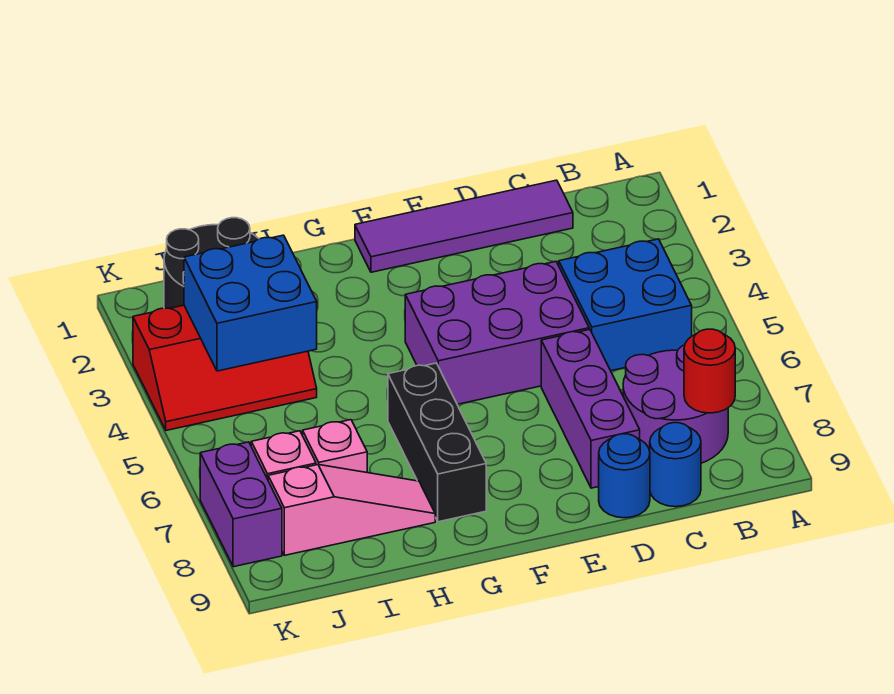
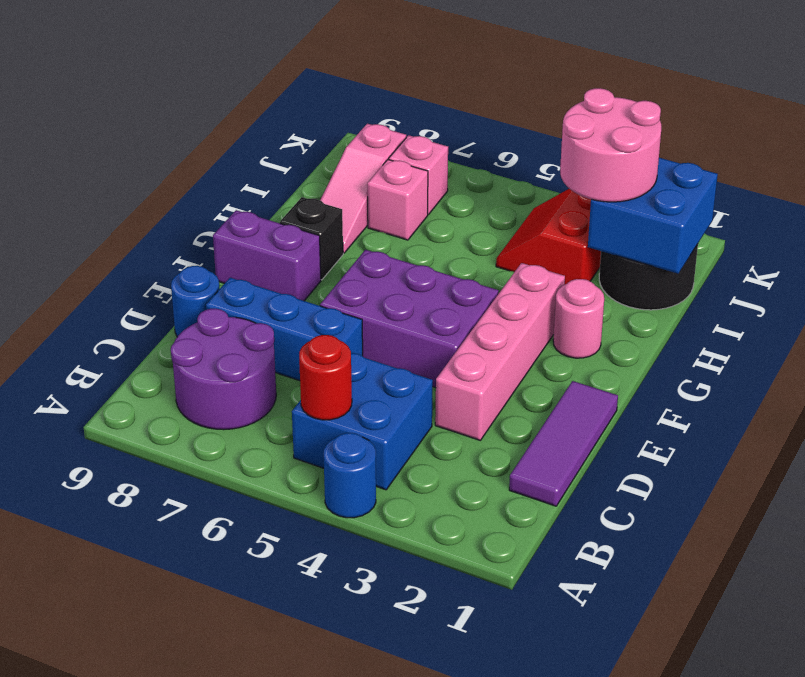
red round brick B8 level 2 -> red round brick B5 level 2
purple tile C1:F1 level 1 -> purple tile C1:E1 level 1
blue round brick C9 level 1 -> blue round brick A4 level 1
none -> pink brick D3:G3 level 1
purple brick D4:F5 level 1 -> purple brick E4:F6 level 1
purple brick D6:D8 level 1 -> blue brick D6:D8 level 1
none -> pink round brick G2 level 1
black brick G6:G8 level 1 -> black brick G8 level 1
none -> pink round brick I2:J3 level 3
red slope I3:K4 level 1 top 3 -> red slope I3:J4 level 1 top 3
blue brick I3:J4 level 2 -> blue brick I1:J2 level 2
purple brick K7:K8 level 1 -> purple brick F8:F9 level 1

